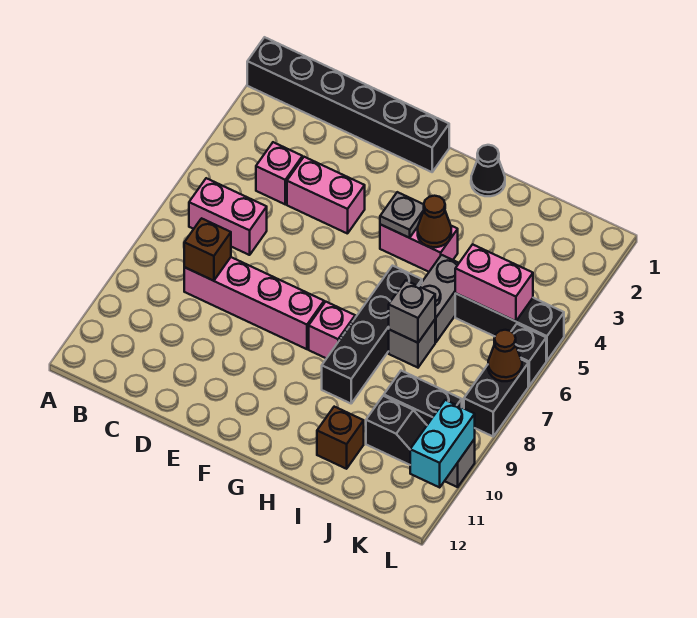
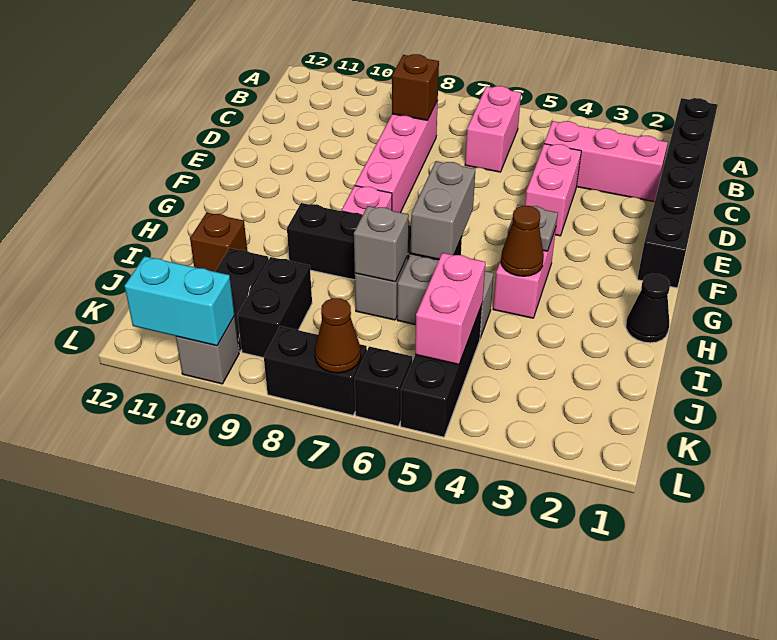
pink brick C4 level 1 -> pink brick C2:C4 level 1
none -> grey brick G6:H6 level 2

